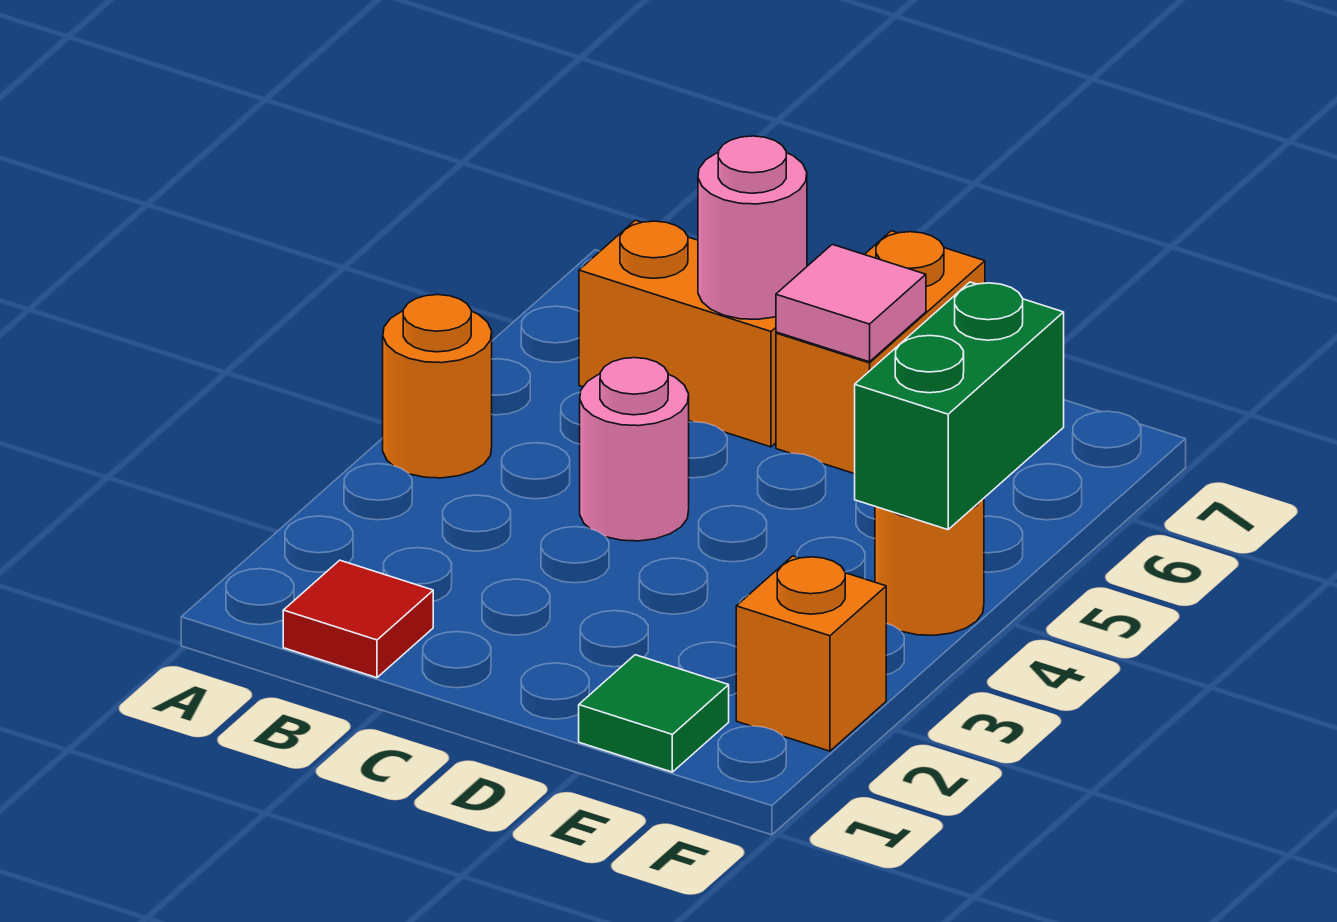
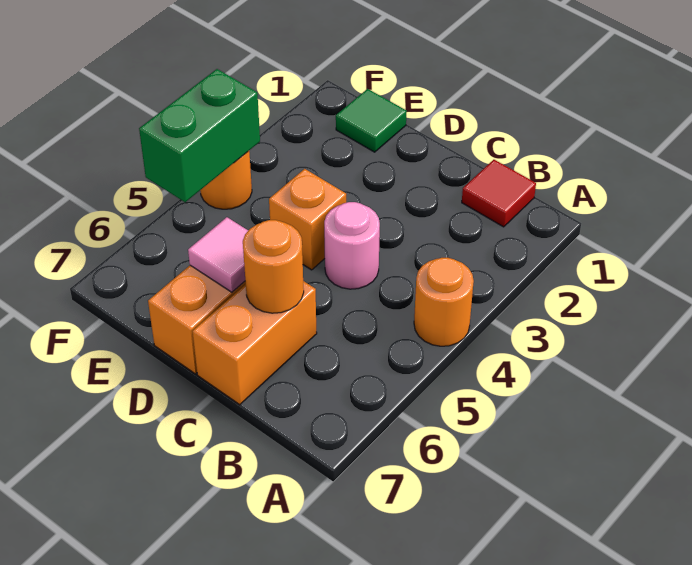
orange brick B6:C6 level 1 -> orange brick C6:C7 level 1
pink round brick C6 level 2 -> orange round brick C6 level 2
orange brick F2 level 1 -> orange brick D4 level 1

